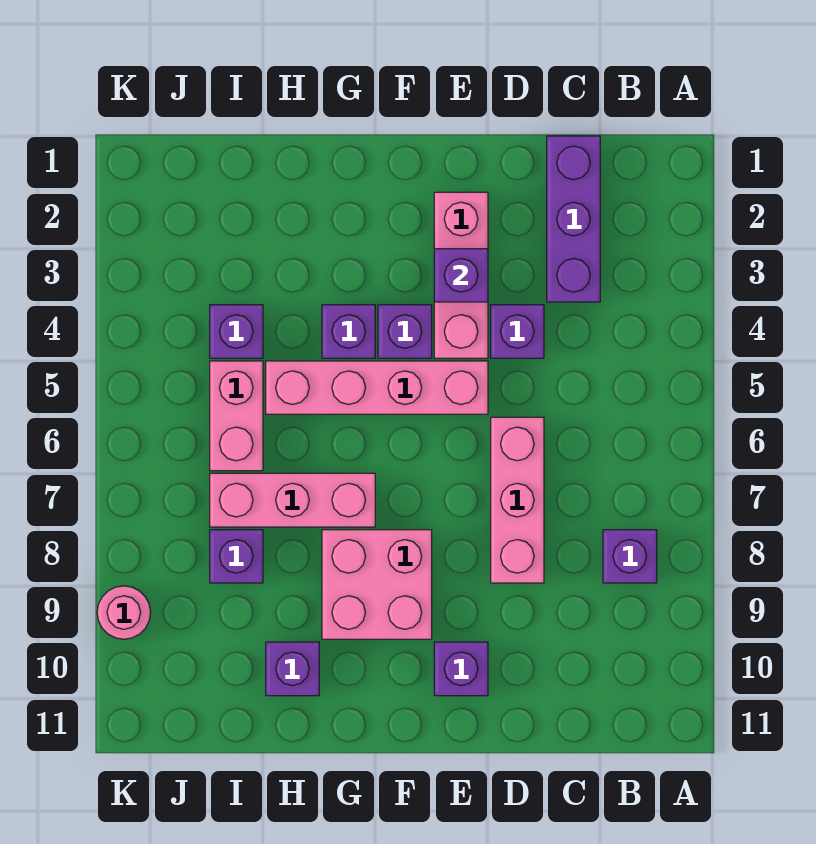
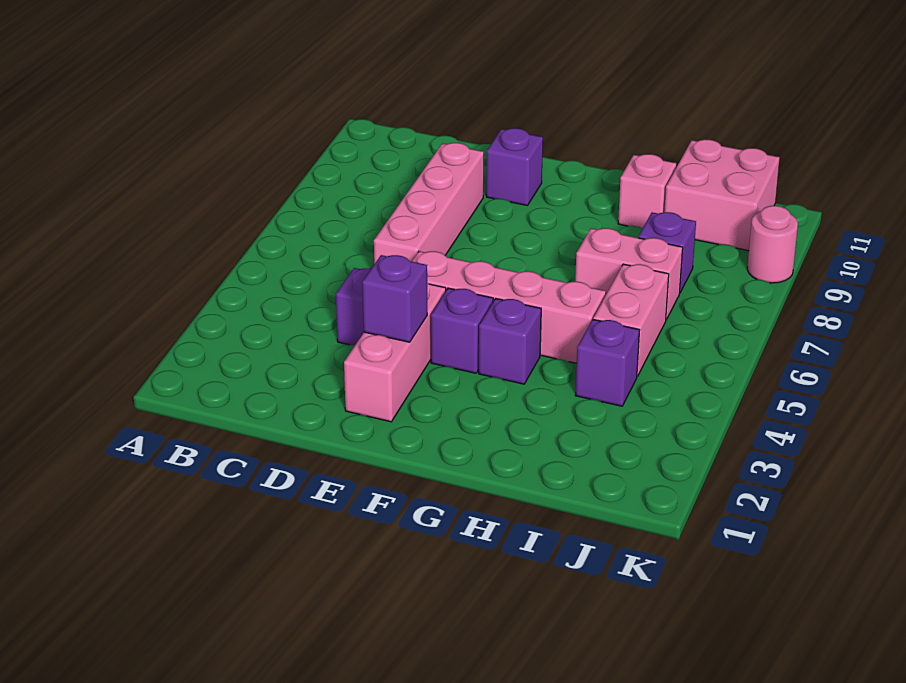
purple brick B8 level 1 -> none
purple brick C1:C3 level 1 -> none
pink brick D6:D8 level 1 -> pink brick D6:D9 level 1
pink brick F8:G9 level 1 -> pink brick I10:J11 level 1
pink brick G7:I7 level 1 -> pink brick H7:I7 level 1
purple brick H10 level 1 -> pink brick H10 level 1

